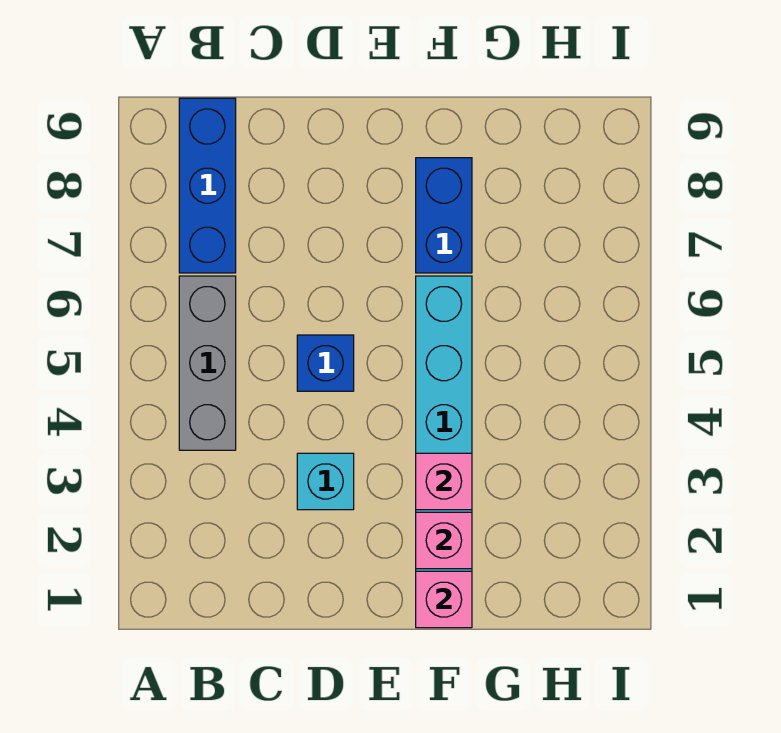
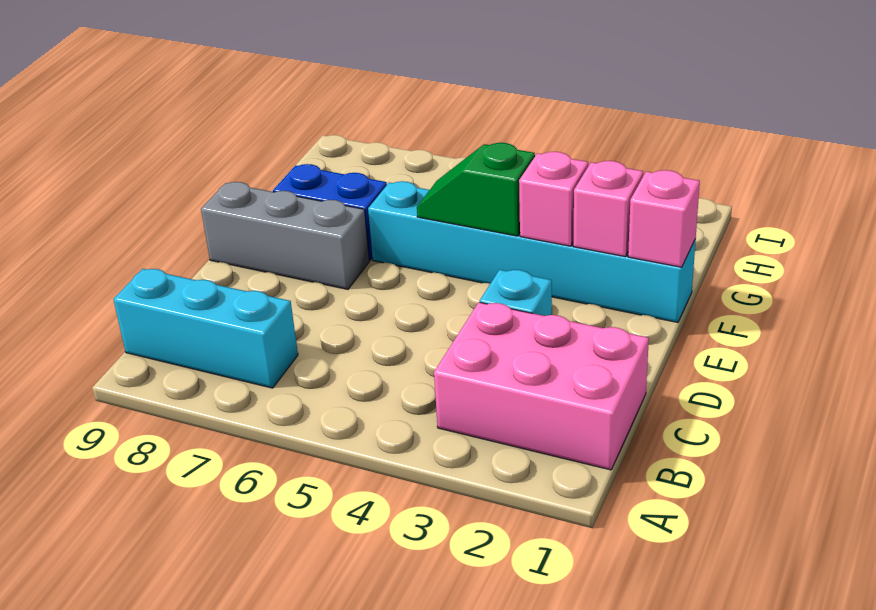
none -> pink brick B1:C3 level 1
grey brick B4:B6 level 1 -> grey brick E7:E9 level 1
blue brick B7:B9 level 1 -> cyan brick B7:B9 level 1
blue brick D5 level 1 -> none
none -> green slope F4:F5 level 2 top 4

